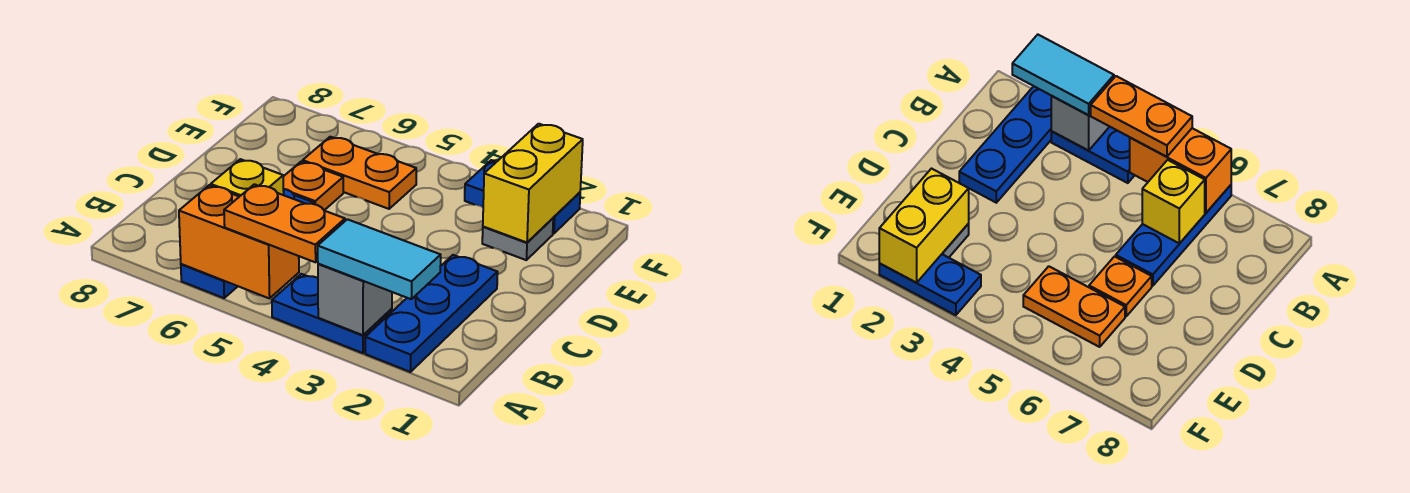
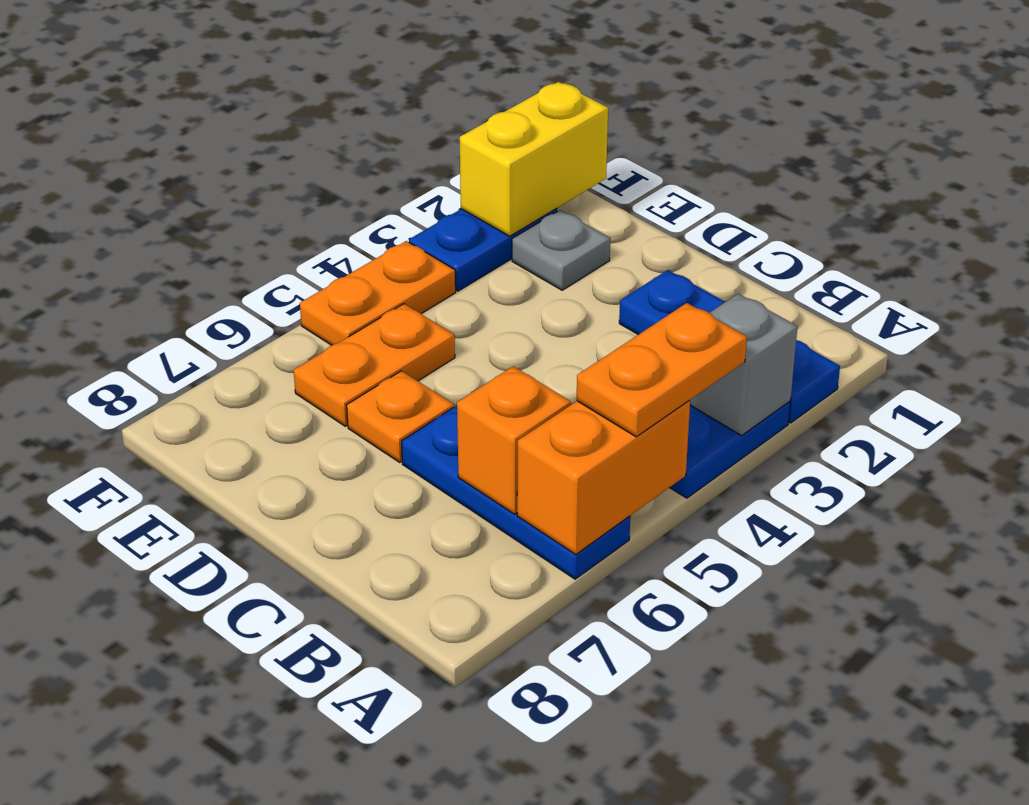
cyan tile A2:A3 level 3 -> none
yellow brick B6 level 2 -> orange brick B6 level 2
yellow brick E2:F2 level 2 -> yellow brick F1:F2 level 2
none -> orange plate F4:F5 level 1

